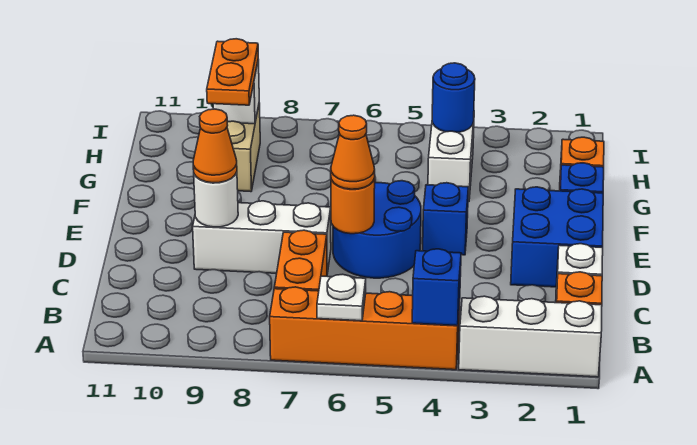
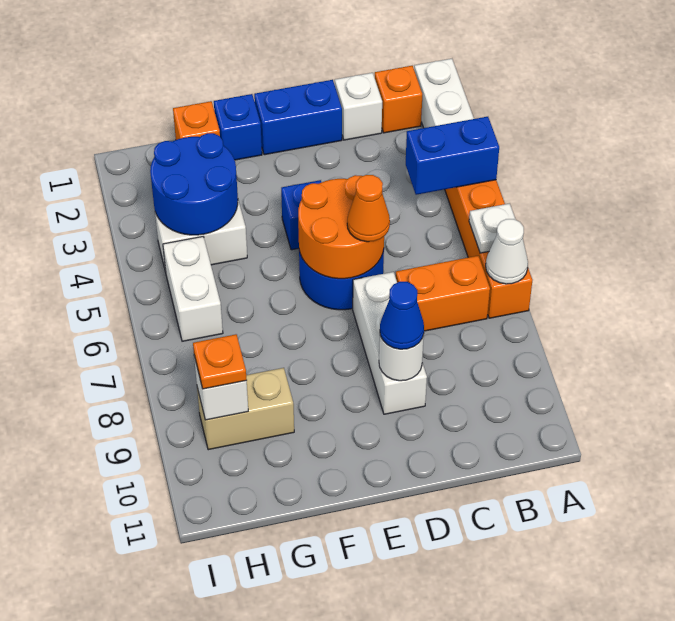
blue brick A4 level 2 -> blue brick A4:B4 level 2
none -> white cone A7 level 2
blue brick D1:E2 level 1 -> blue brick D1:E1 level 1
orange round brick D6 level 2 -> orange round brick D5:E6 level 2
orange cone D9 level 3 -> blue cone D9 level 3
orange plate G9:H9 level 3 -> orange plate H9 level 3
blue round brick H4 level 2 -> blue round brick G3:H4 level 2
none -> white brick H5:H6 level 1

